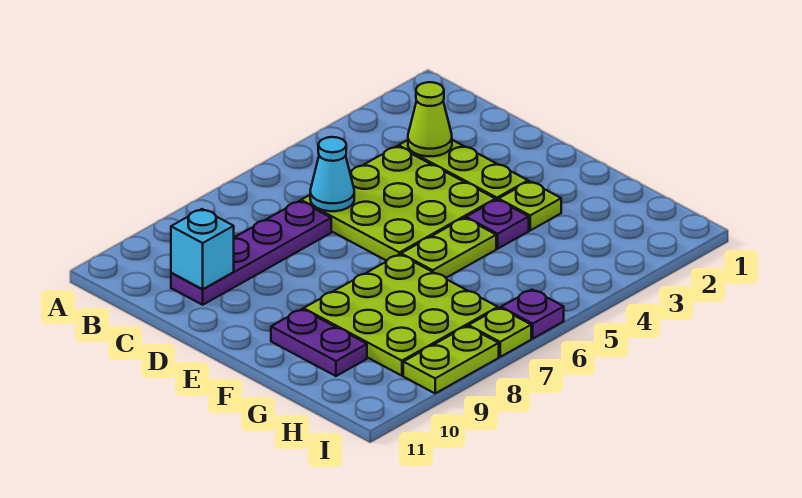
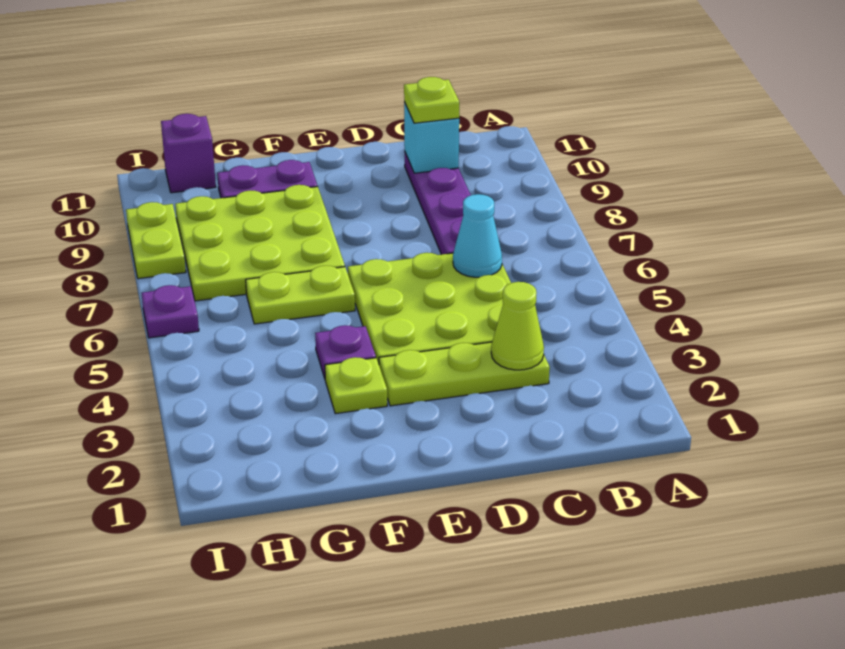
lime plate F5:F6 level 1 -> lime plate F6:G6 level 1
none -> purple brick H11 level 1
lime plate I7 level 1 -> lime plate C10 level 3

